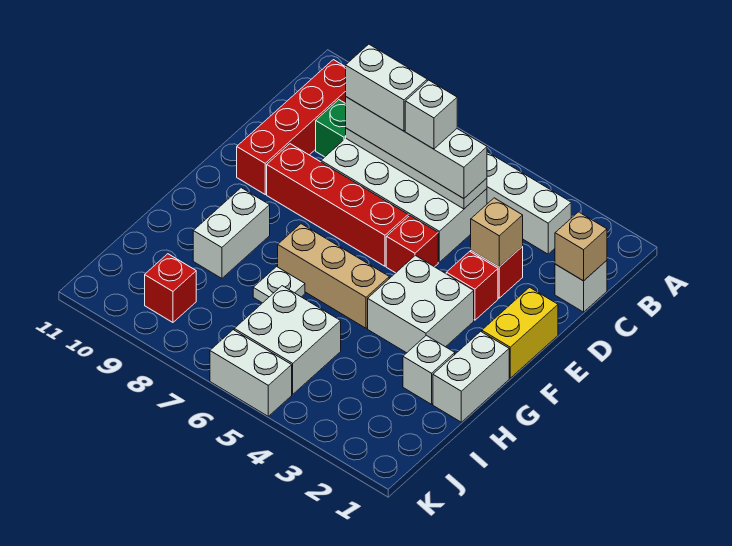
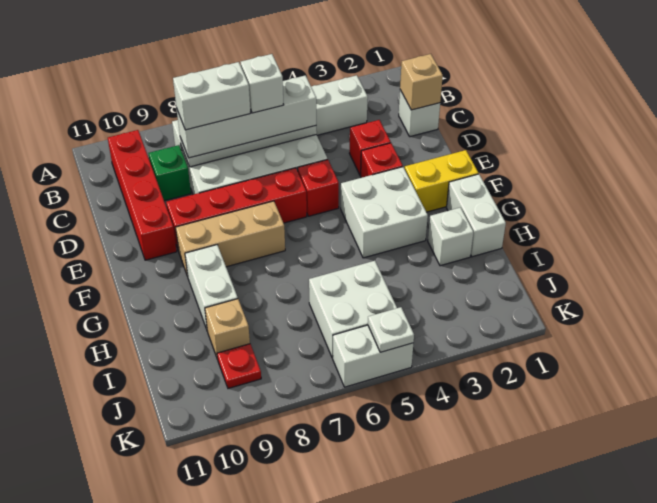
tan brick D3 level 2 -> tan brick I9 level 1
yellow brick E1:F1 level 1 -> yellow brick F1:F2 level 1
tan brick G5:G7 level 1 -> tan brick F7:F9 level 1
white plate H7 level 1 -> white plate K5 level 2
red brick J9 level 1 -> red plate J9 level 1

